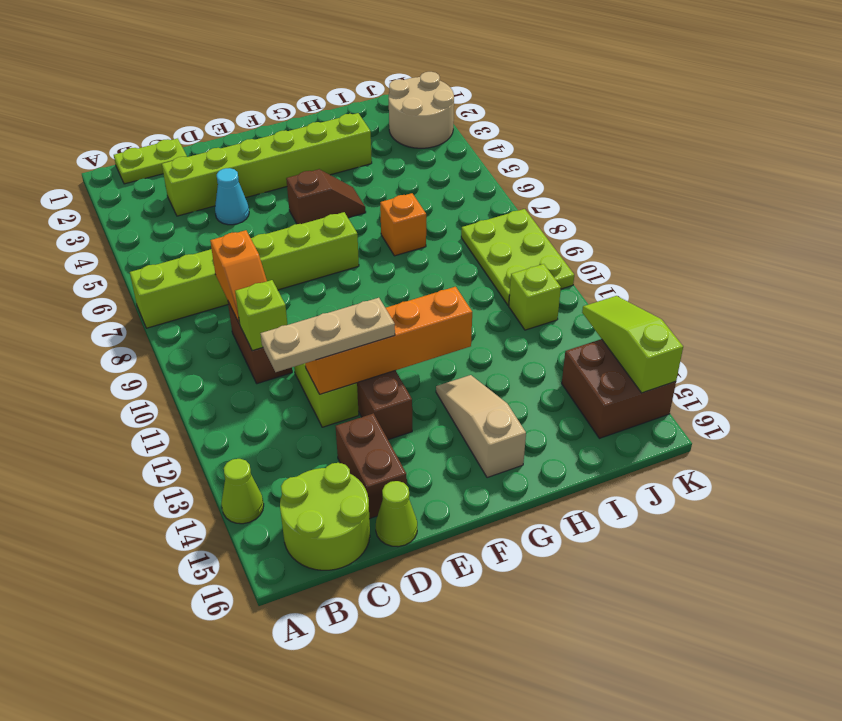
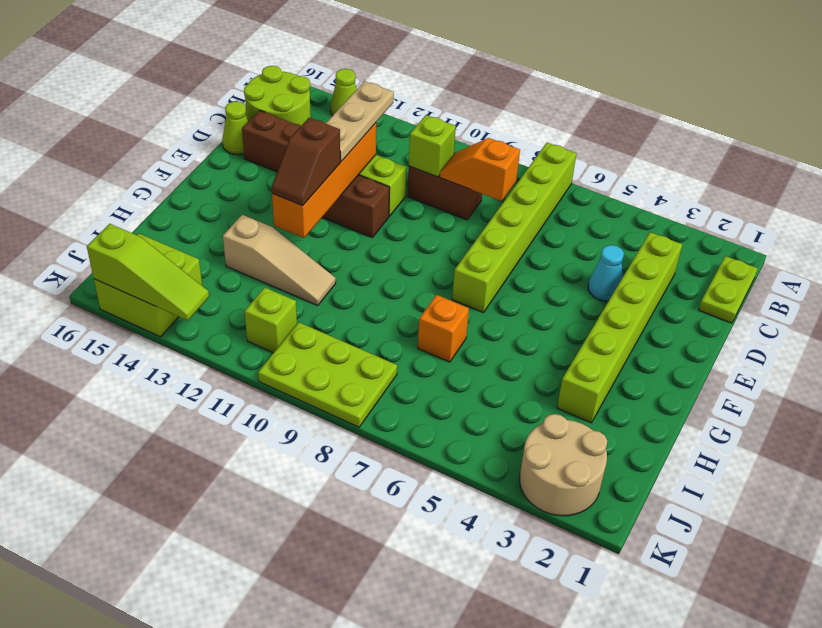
brown slope F5:G5 level 1 top F -> brown slope F12:G12 level 3 top F
tan slope G13:G15 level 1 top 15 -> tan slope H11:H13 level 1 top 13
brown brick J14:K15 level 1 -> lime brick J14:K15 level 1

